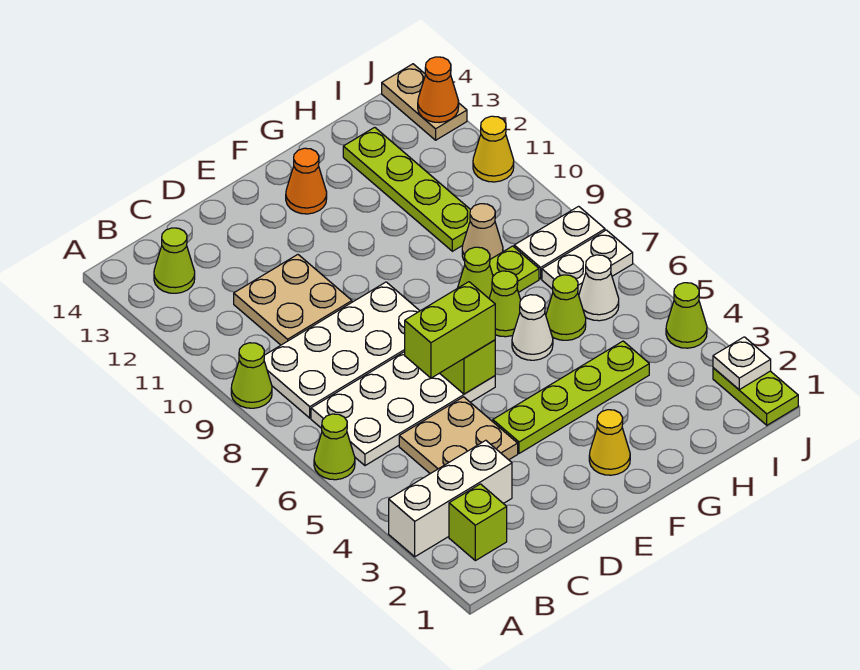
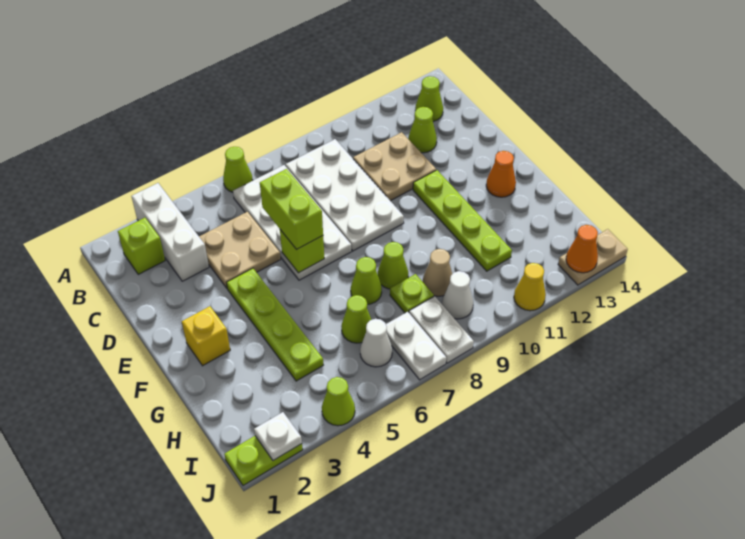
lime cone A9 level 1 -> lime cone C12 level 1
yellow cone F2 level 1 -> yellow brick F2 level 1
white cone G6 level 1 -> white cone I9 level 1
lime plate H10:H13 level 1 -> lime plate E11:H11 level 1

